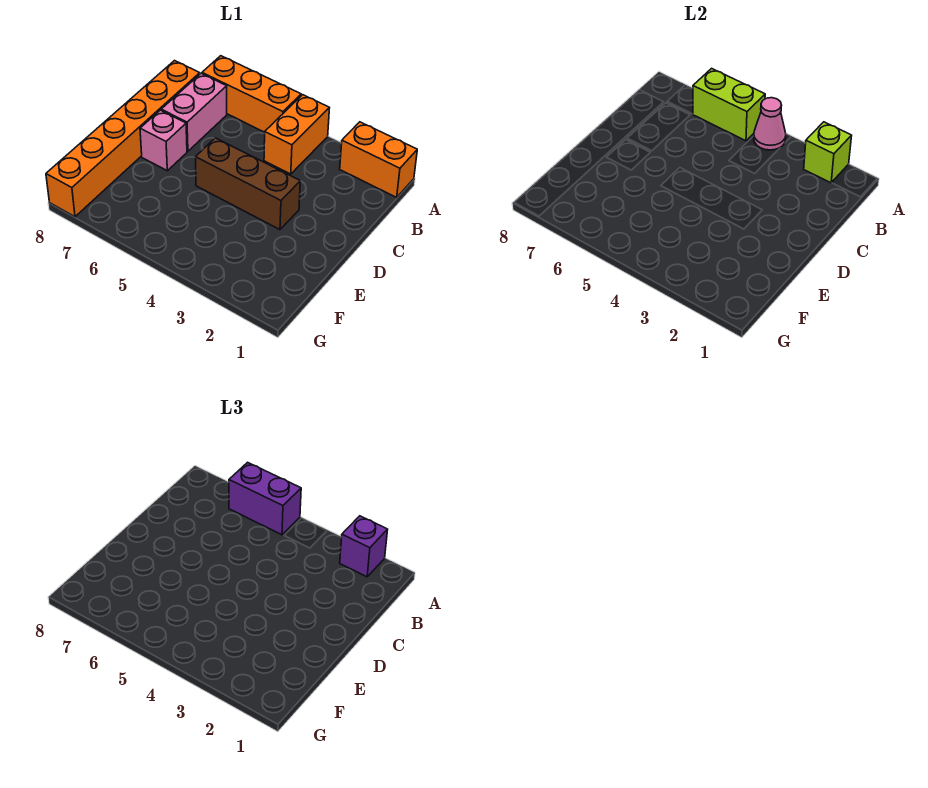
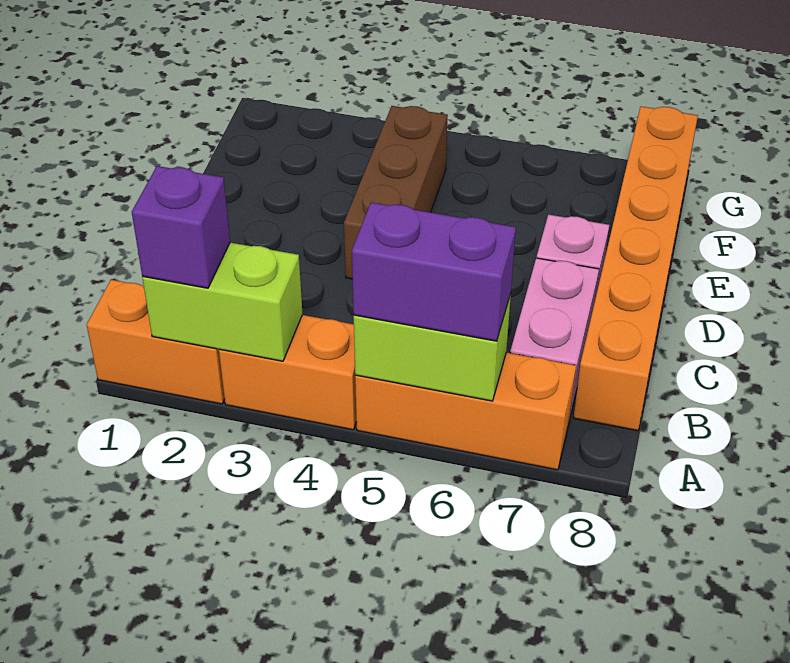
lime brick A2 level 2 -> lime brick A2:A3 level 2
orange brick A4:B4 level 1 -> orange brick A3:A4 level 1
pink cone A4 level 2 -> none
brown brick D3:D5 level 1 -> brown brick D4:F4 level 1

